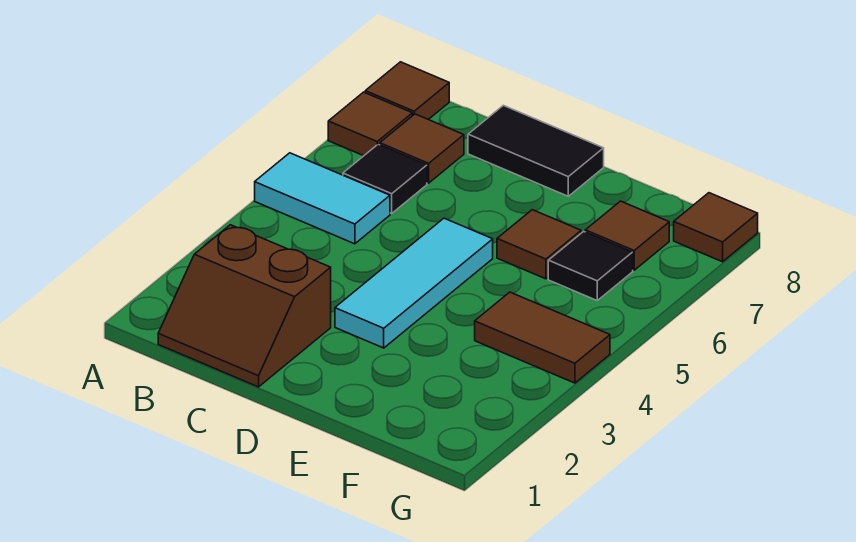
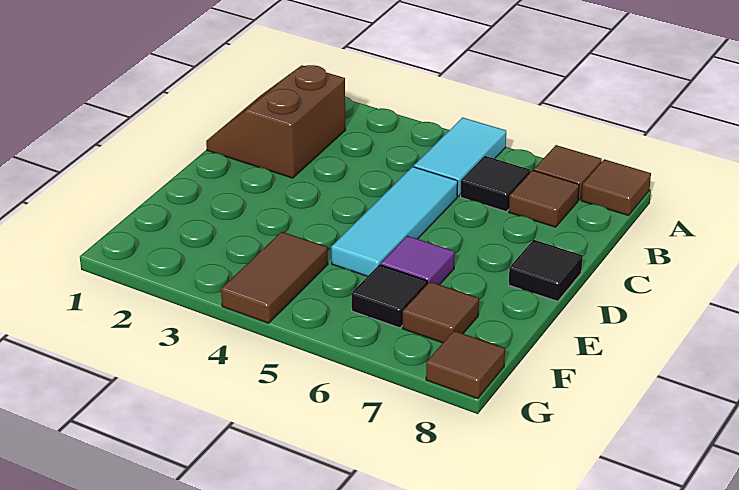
black tile C8:D8 level 1 -> black tile D8 level 1
cyan tile D3:D5 level 1 -> cyan tile C5:E5 level 1
brown tile E6 level 1 -> purple tile E6 level 1

